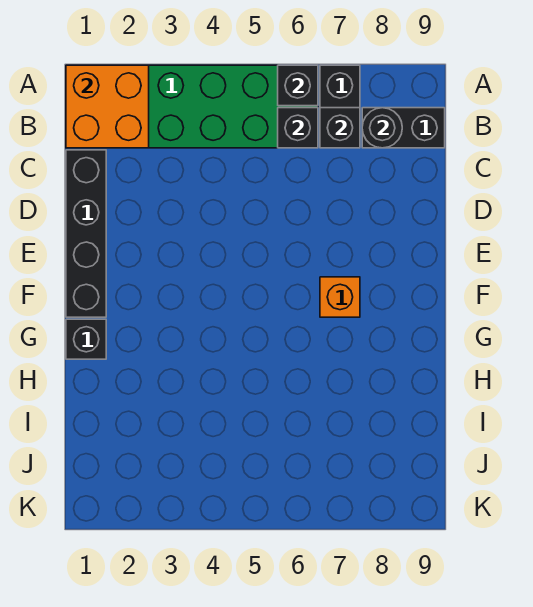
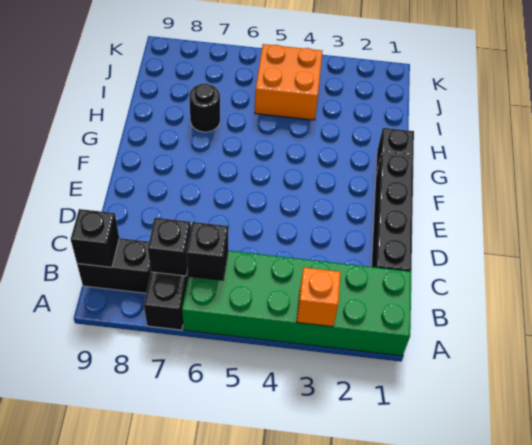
orange brick A1:B2 level 2 -> orange brick I4:J5 level 1
black brick A6 level 2 -> black brick B9 level 2
black round brick B8 level 2 -> black round brick H7 level 1
orange brick F7 level 1 -> orange brick A3 level 2

